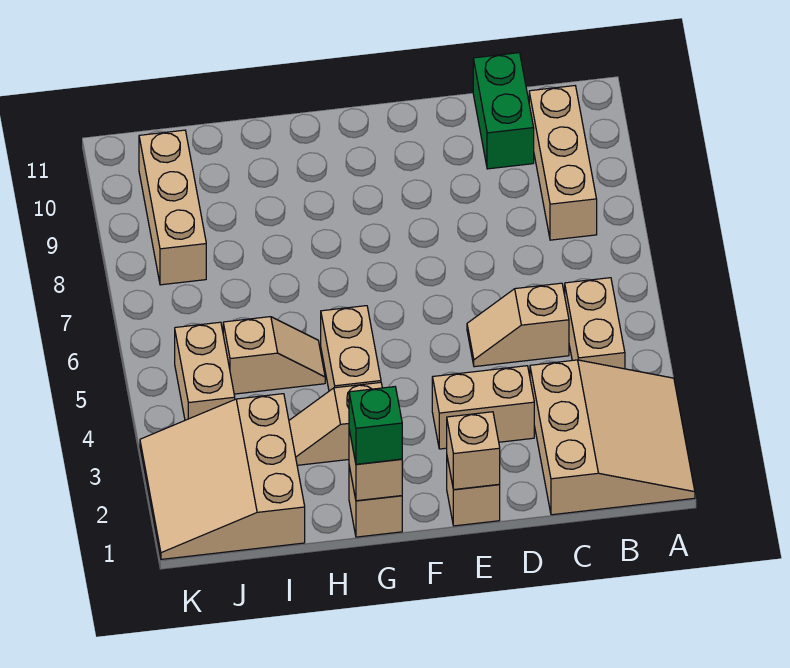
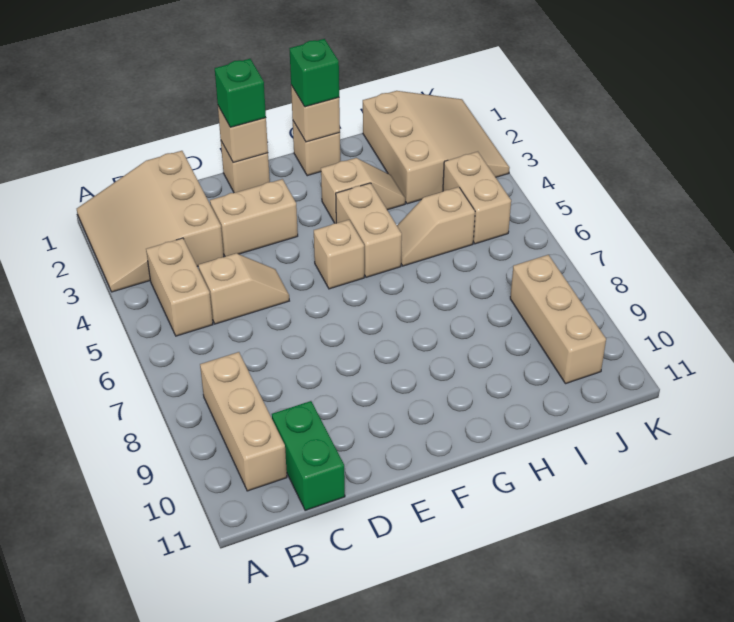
none -> green brick E1 level 3
none -> tan brick F5 level 1

